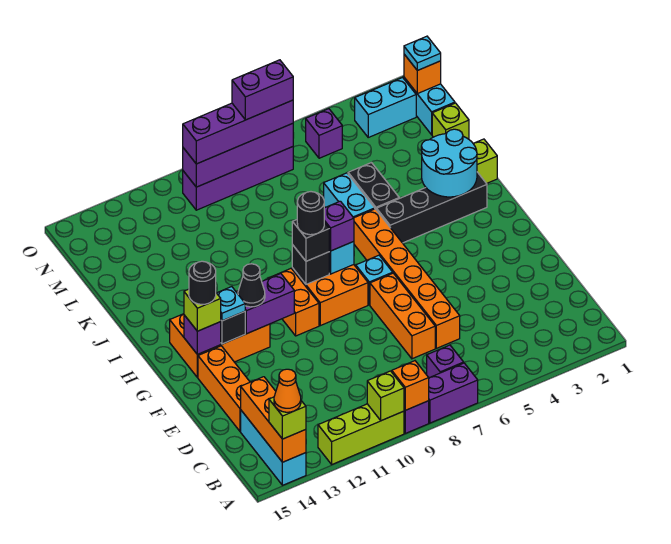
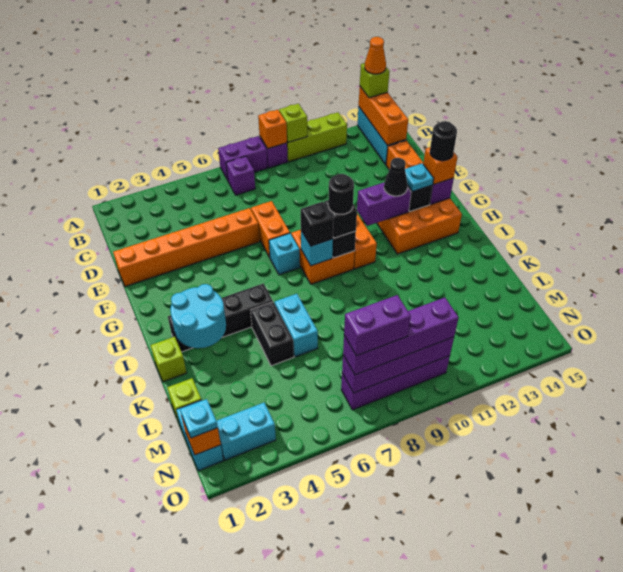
orange brick D6:I6 level 1 -> orange brick E1:E6 level 1
orange brick D7:F7 level 1 -> orange brick E7:F7 level 1
lime brick G14 level 3 -> orange brick G14 level 3
purple brick H8 level 3 -> black brick H8 level 3
purple brick N5 level 1 -> none

